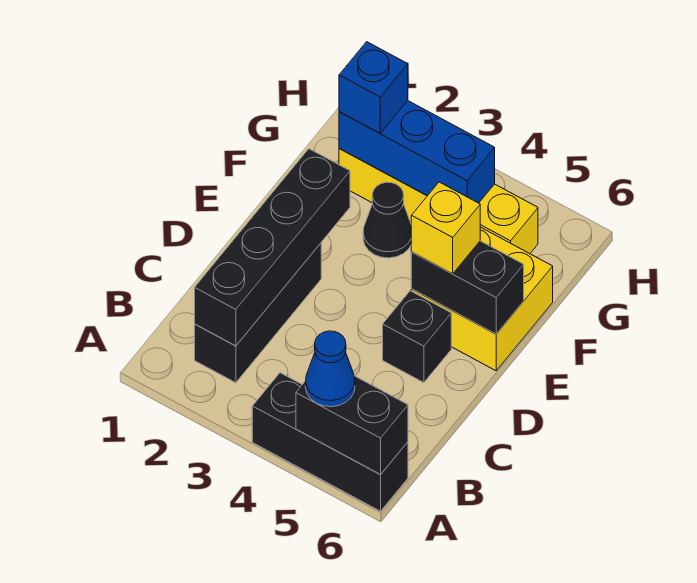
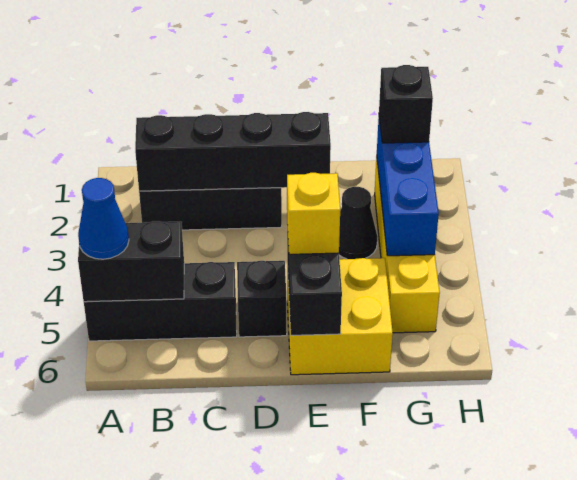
black brick A4:A6 level 1 -> black brick A5:C5 level 1
black brick A5:A6 level 2 -> black brick A5:B5 level 2
blue brick G2 level 3 -> black brick G2 level 3

